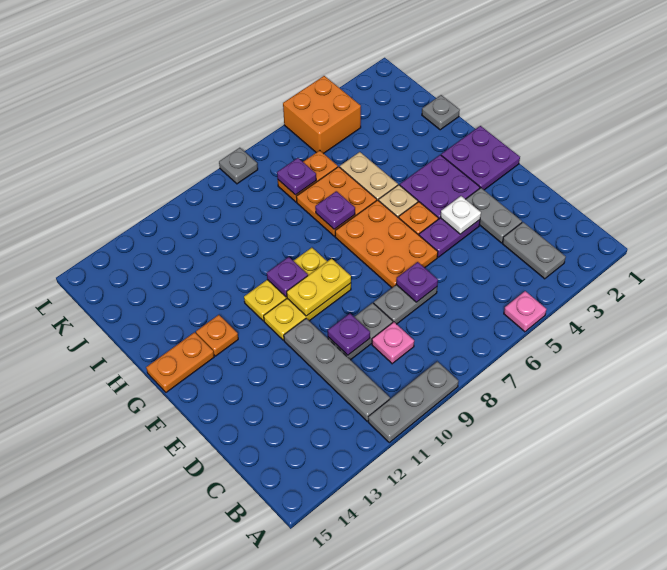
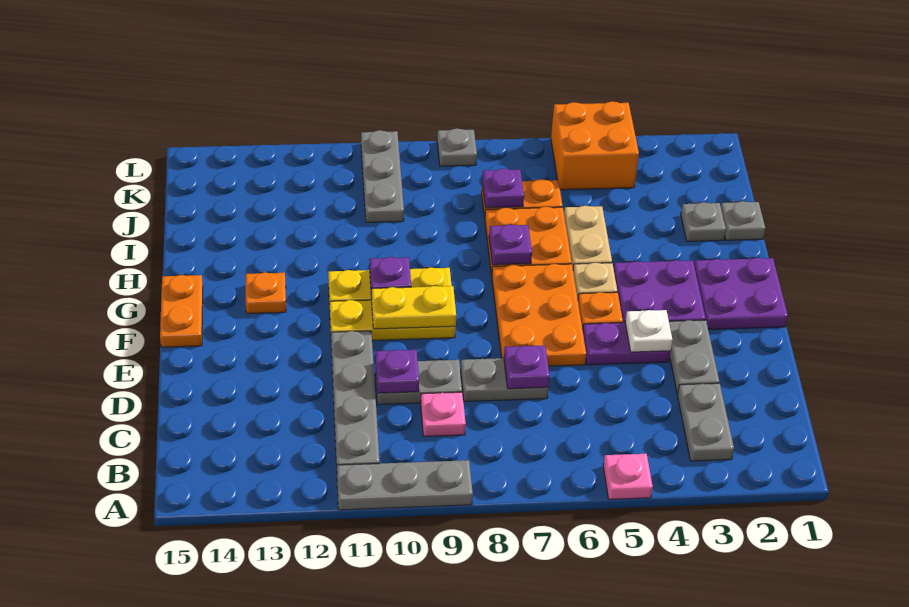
orange plate G14:G15 level 1 -> orange plate F15:G15 level 1
none -> grey plate I2 level 1
none -> grey plate J10:L10 level 1

